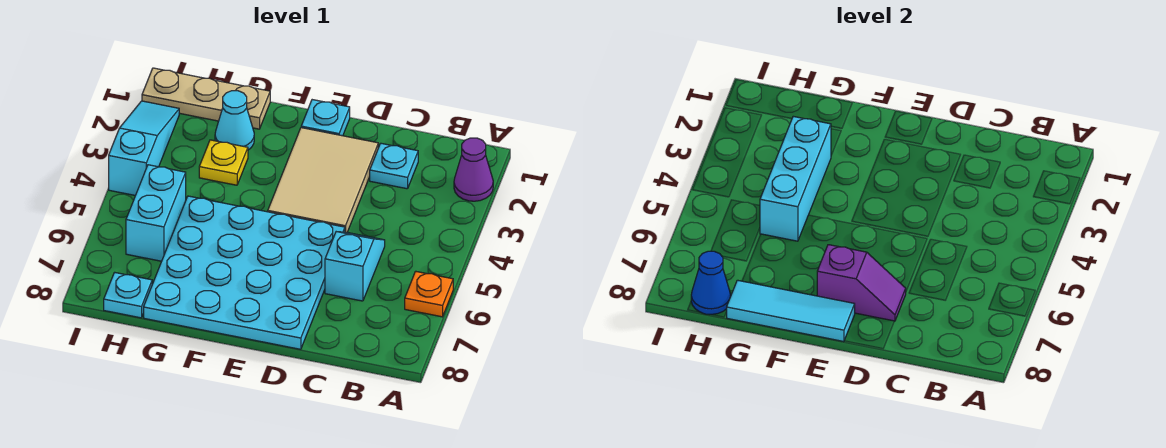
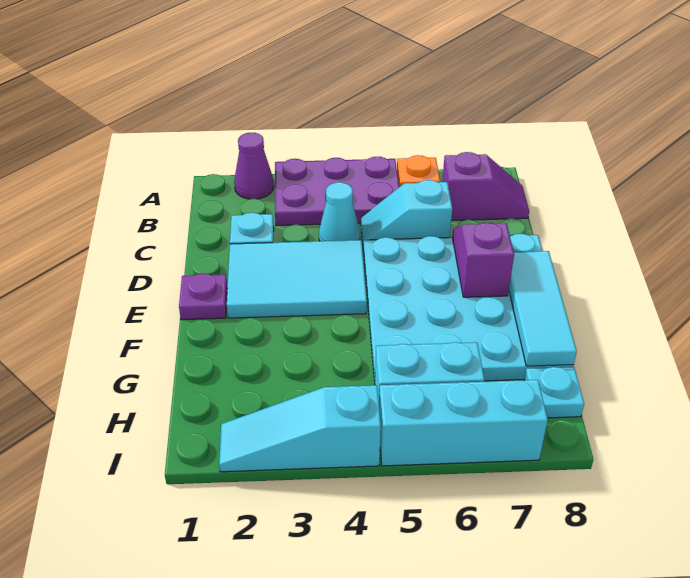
none -> purple plate A3:B5 level 1
none -> purple slope B7:B8 level 1 top 7
tan tile D2:E4 level 1 -> cyan tile D2:E4 level 1
cyan plate E1 level 1 -> purple plate E1 level 1
tan plate G1:I1 level 1 -> none
cyan cone G2 level 1 -> cyan cone C4 level 1
yellow plate G3 level 1 -> none
cyan brick G3:G5 level 2 -> cyan brick I5:I7 level 1
blue cone H8 level 2 -> none

